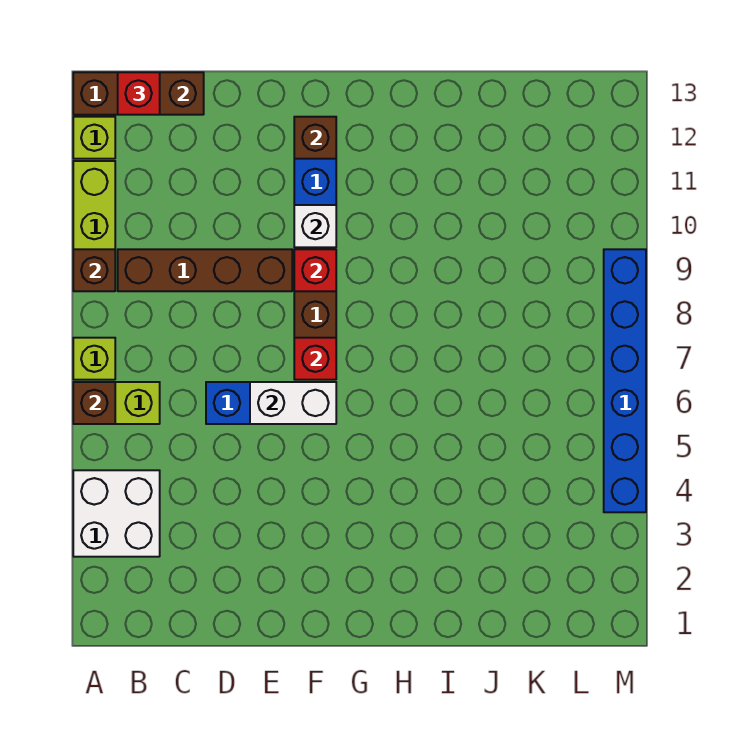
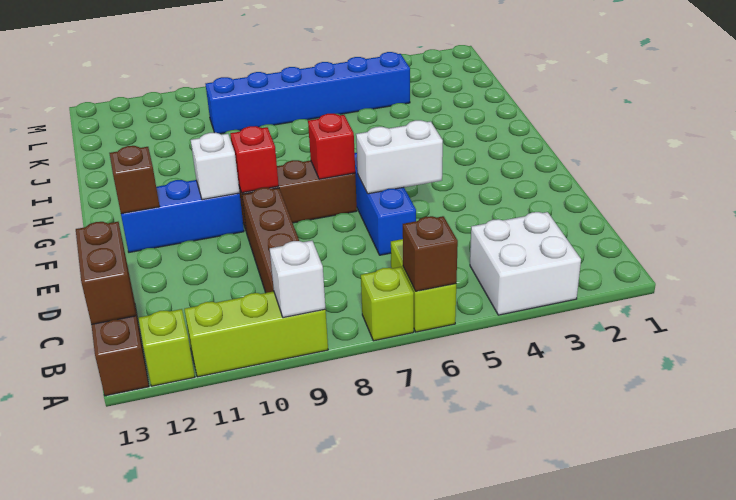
brown brick A9 level 2 -> white brick A9 level 2
red brick B13 level 3 -> none
white brick E6:F6 level 2 -> white brick E5:E6 level 2
blue brick M4:M9 level 1 -> blue brick K4:K9 level 1

